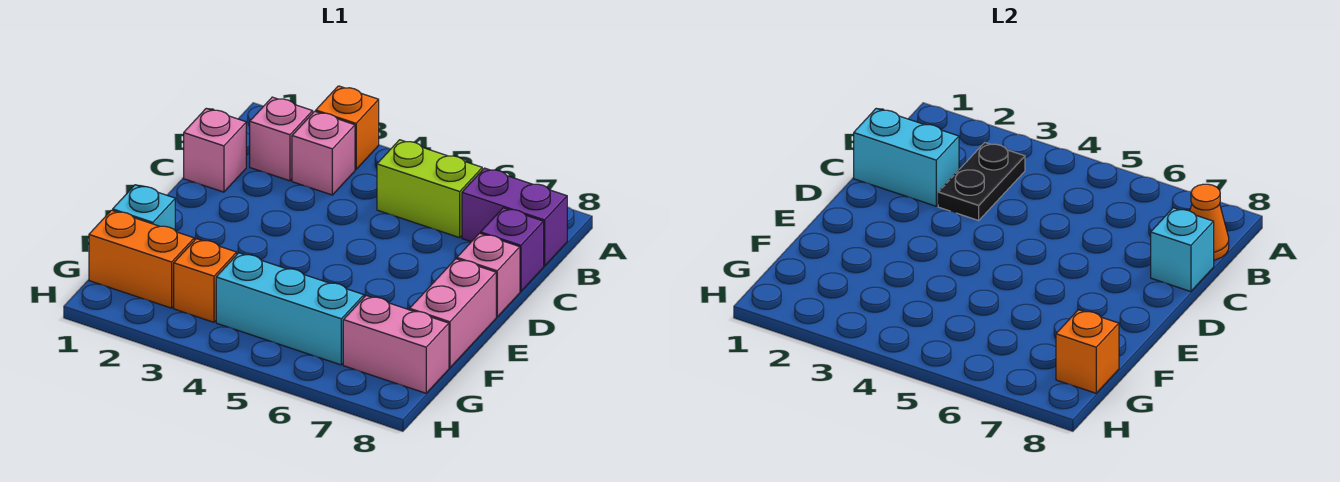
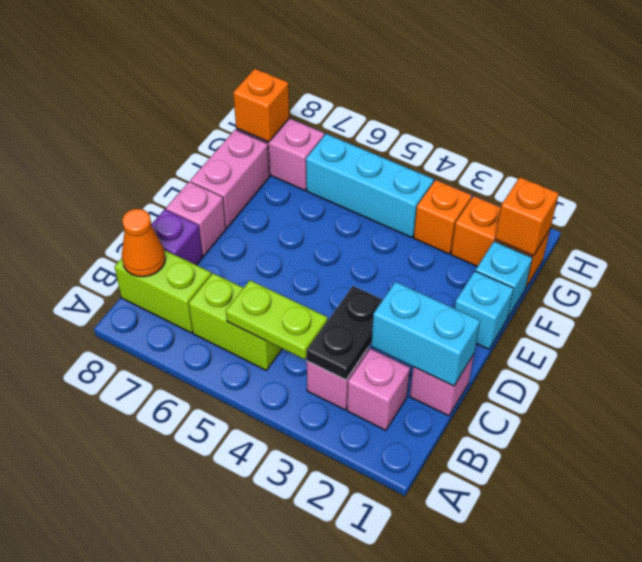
orange brick A3 level 1 -> orange brick G1 level 2
none -> lime plate B4:B5 level 2
purple brick B7:B8 level 1 -> lime brick B7:B8 level 1
cyan brick C8 level 2 -> cyan brick E1 level 1

